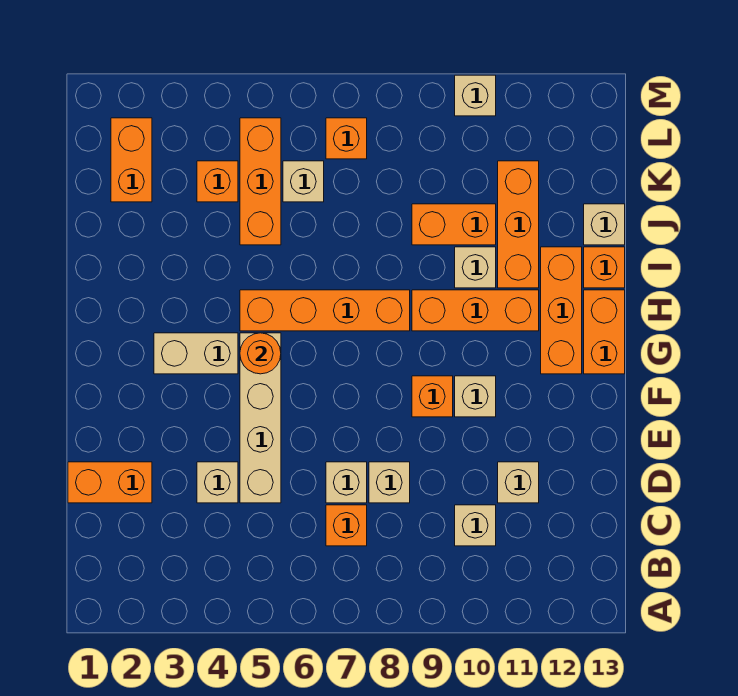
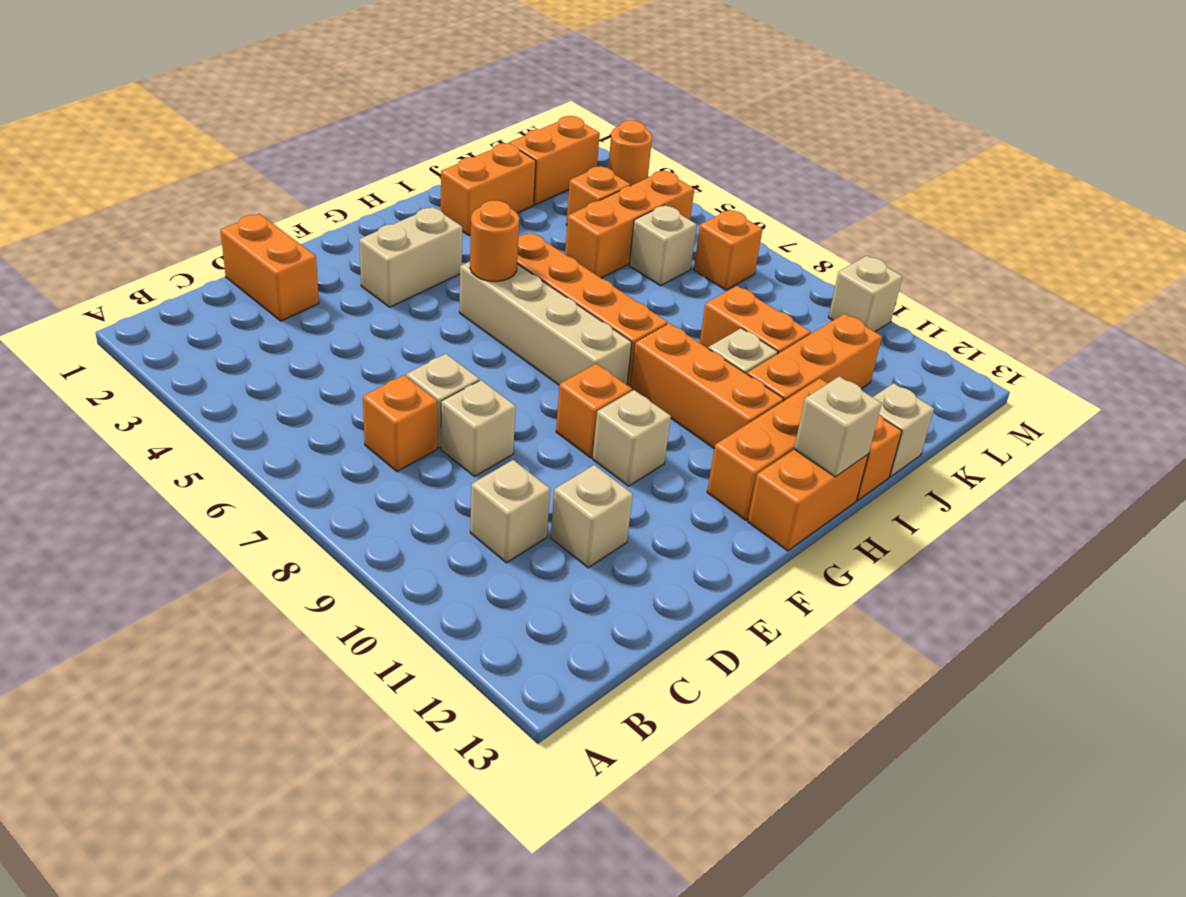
tan brick D4 level 1 -> tan brick H13 level 2
tan brick D5:G5 level 1 -> tan brick G5:G8 level 1
tan brick G3:G4 level 1 -> tan brick F3:G3 level 1
none -> orange brick I2:J2 level 1
none -> orange round brick M3 level 1

